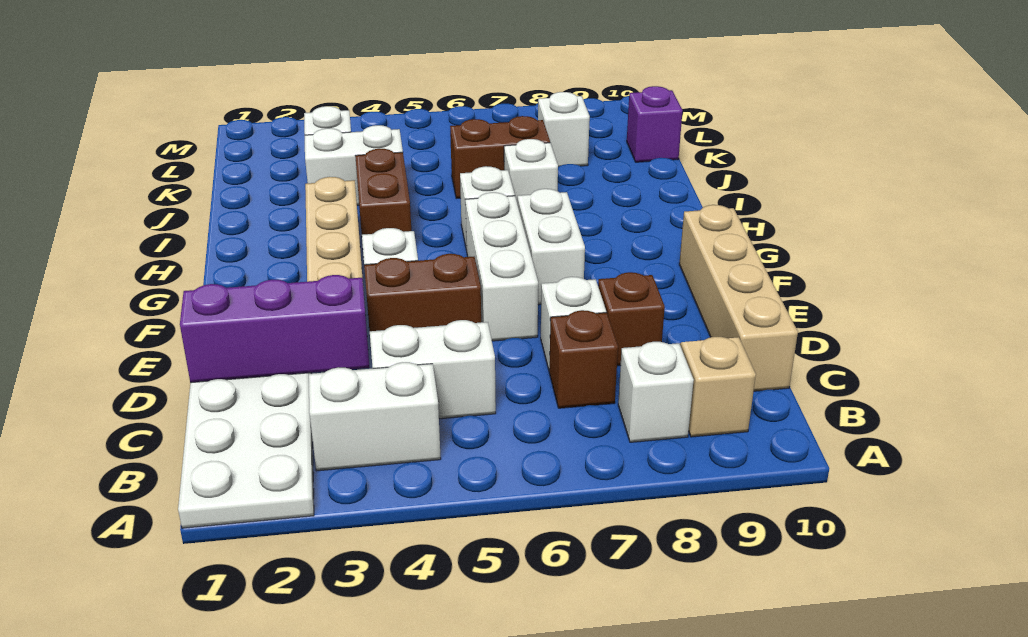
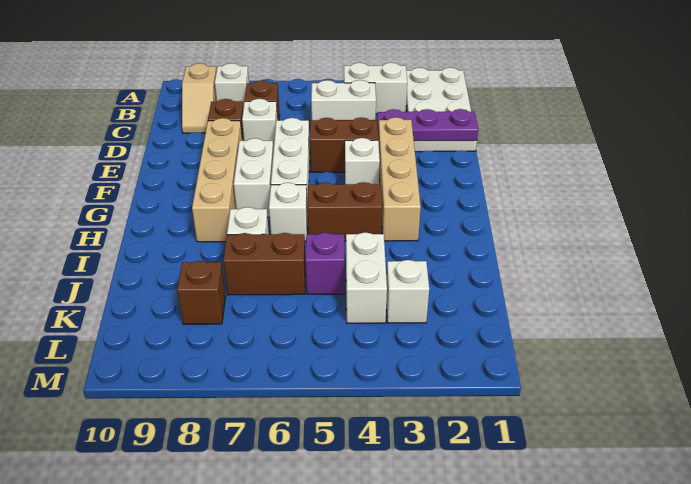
tan brick C10:F10 level 1 -> tan brick E8:H8 level 1
purple brick D1:D3 level 2 -> purple plate D1:D3 level 2
brown brick H4:I4 level 1 -> brown brick H4:H5 level 1
white brick J3:J4 level 1 -> white brick J4:K4 level 1
white brick K8 level 1 -> brown brick K8 level 1
purple brick K10 level 1 -> purple brick J5 level 1

